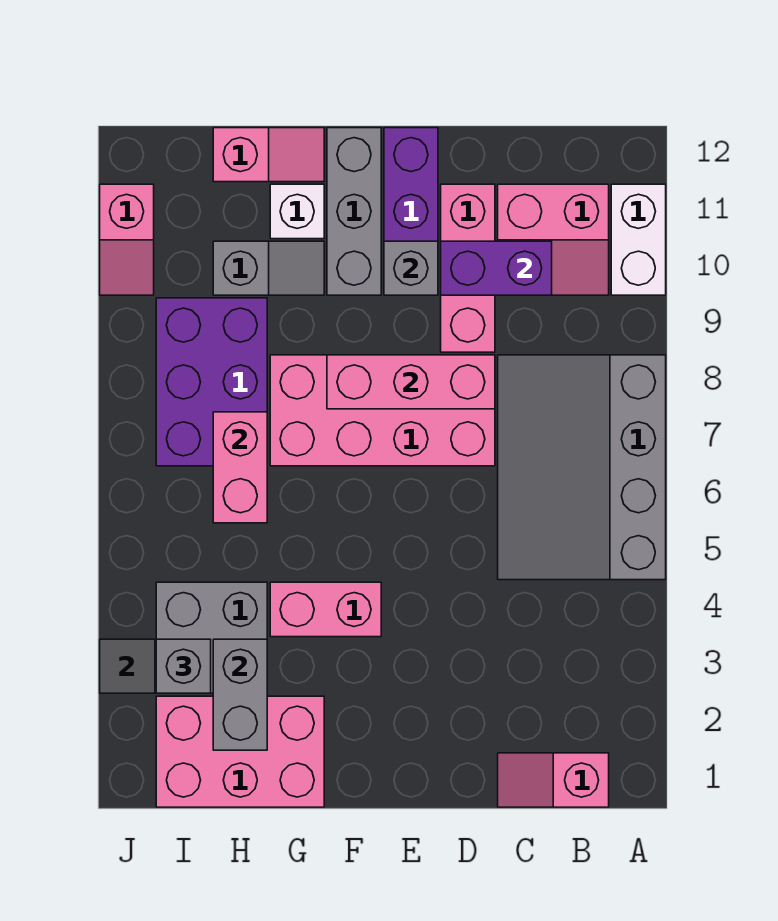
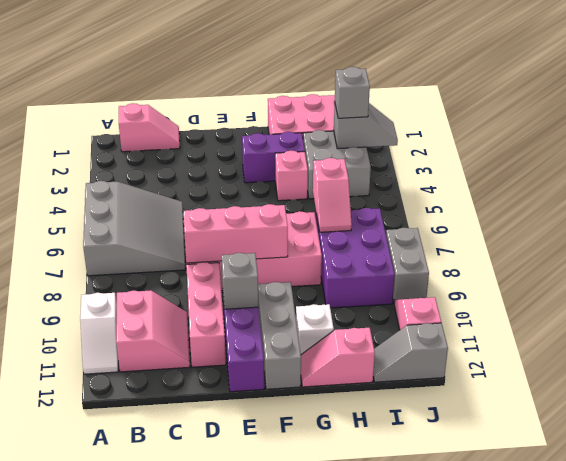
grey slope A5:C8 level 1 top A -> grey slope A5:C7 level 1 top A
white brick A10:A11 level 1 -> white slope A10:A11 level 1 top 10
pink slope B10:C11 level 1 top 11 -> pink slope B10:C11 level 1 top B
purple brick C10:D10 level 2 -> purple brick F3:G3 level 1
pink brick F4:G4 level 1 -> pink brick G4 level 1
grey slope G10:H10 level 1 top H -> grey slope I12:J12 level 1 top J
grey brick H2:H3 level 2 -> grey brick J8:J9 level 1
pink brick H6:H7 level 2 -> pink slope H6:H7 level 2 top 6

